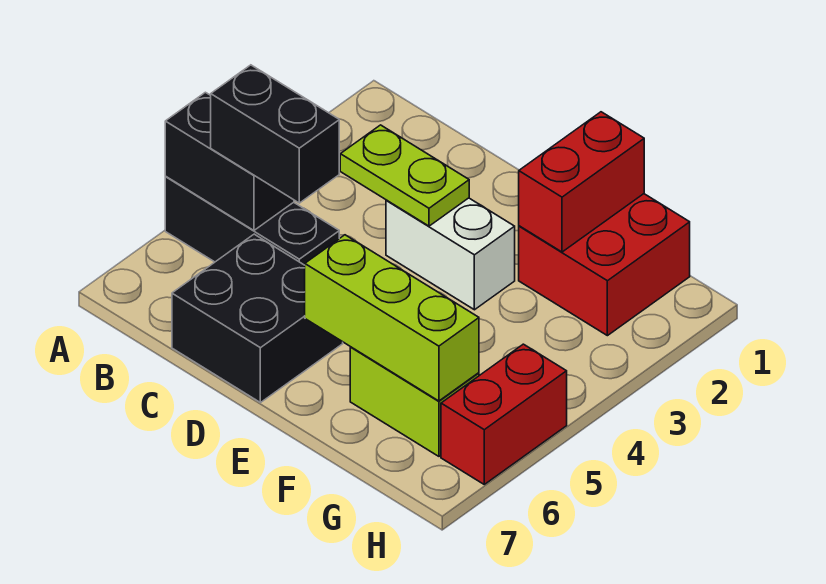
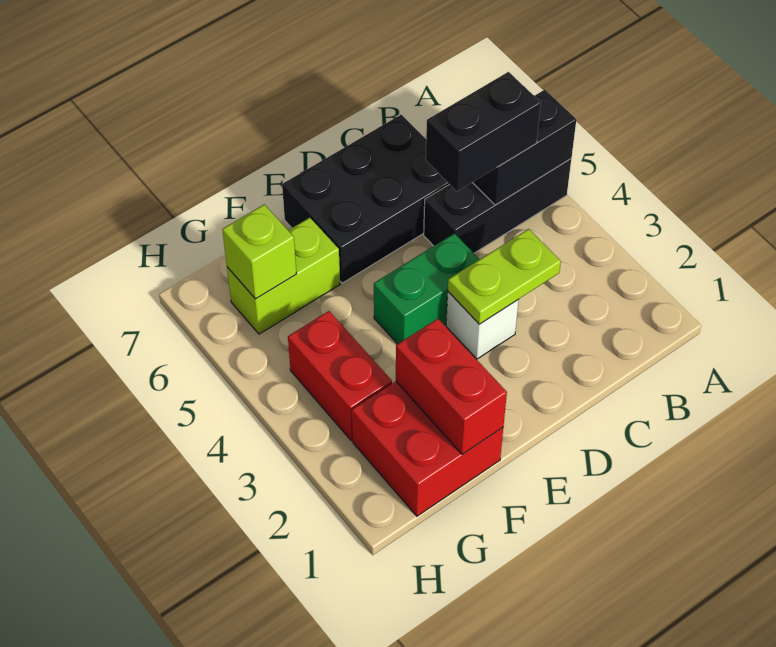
black brick C6:D7 level 1 -> black brick C6:E7 level 1
white brick D3:E3 level 1 -> white brick D3 level 1
none -> green brick D4:E4 level 1
lime brick E6:G6 level 2 -> lime brick G6 level 2
red brick H5:H6 level 1 -> red brick G3:G4 level 1

